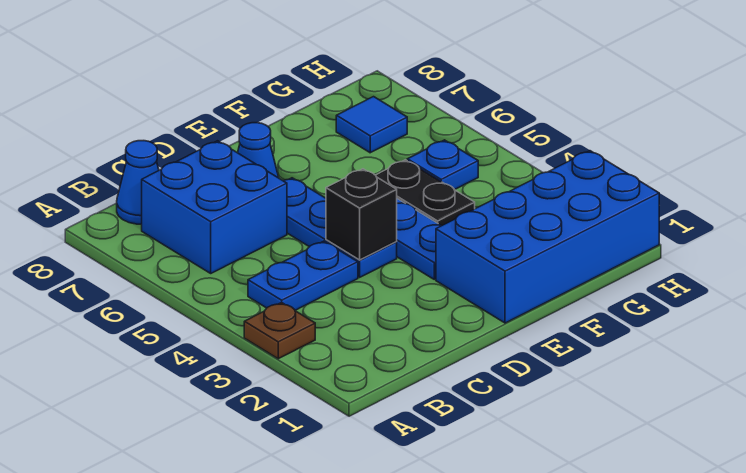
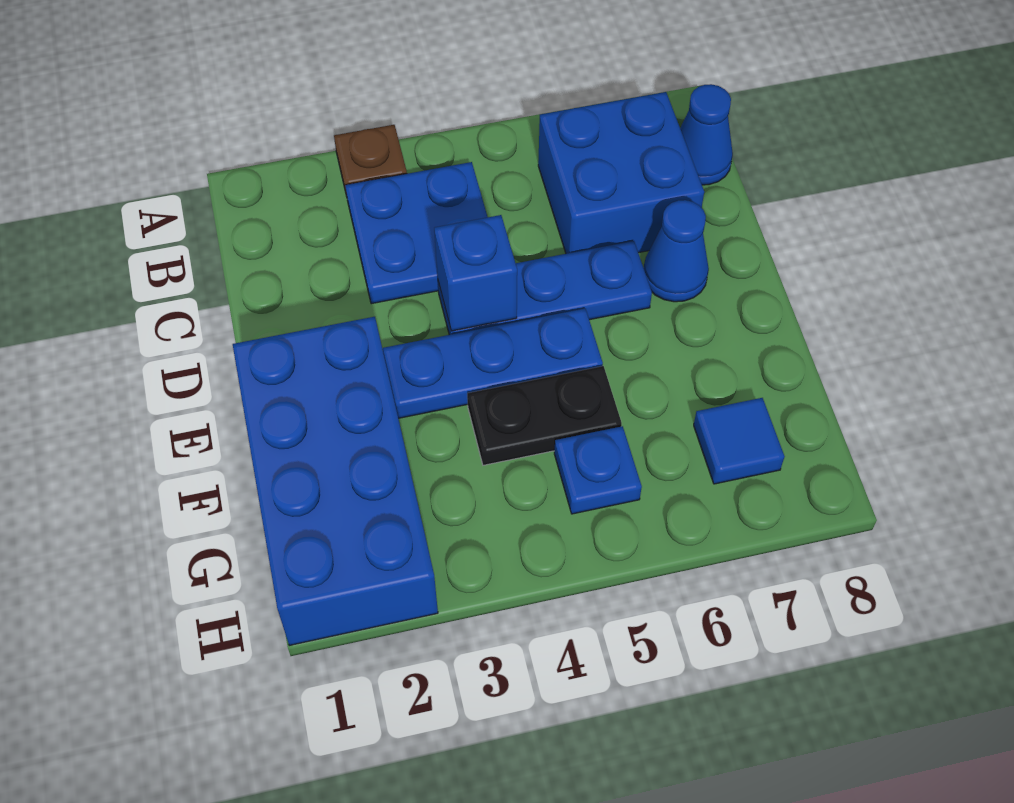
blue plate B4:C4 level 1 -> blue plate B3:C4 level 1
black brick D4 level 2 -> blue brick D4 level 2

